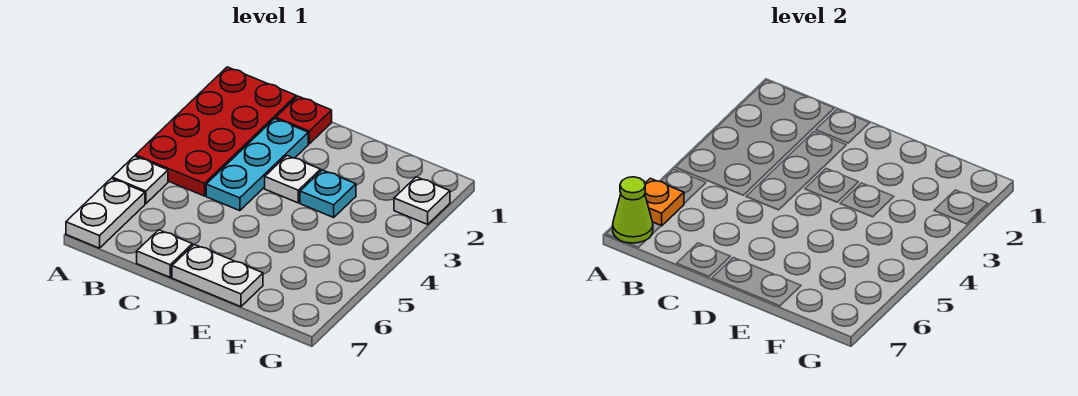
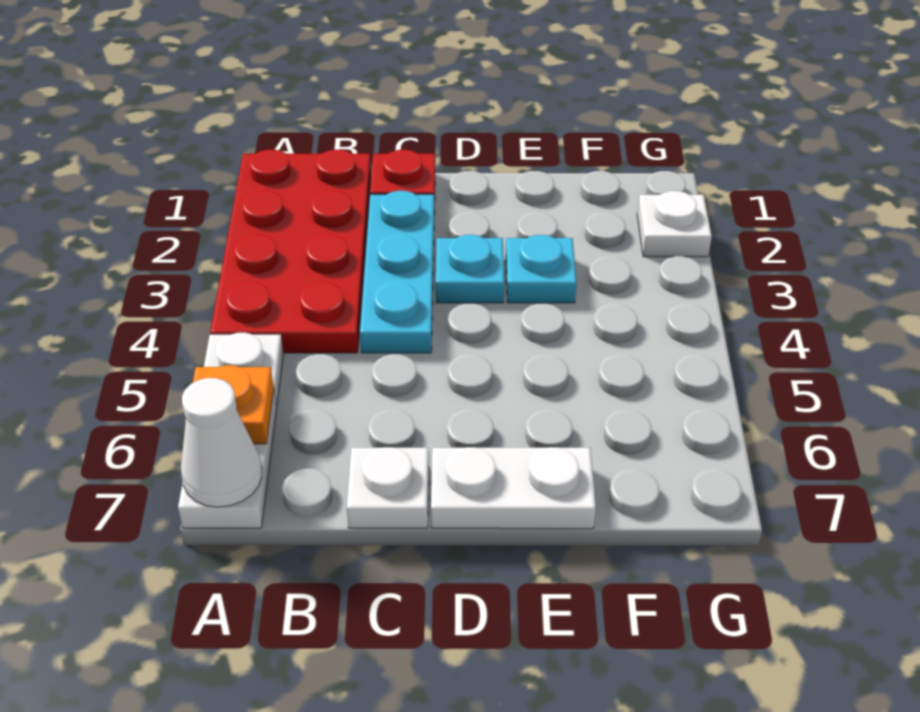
lime cone A7 level 2 -> white cone A7 level 2
white plate D3 level 1 -> cyan plate D3 level 1

